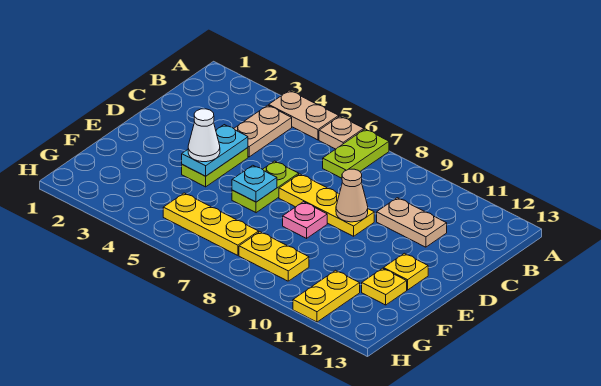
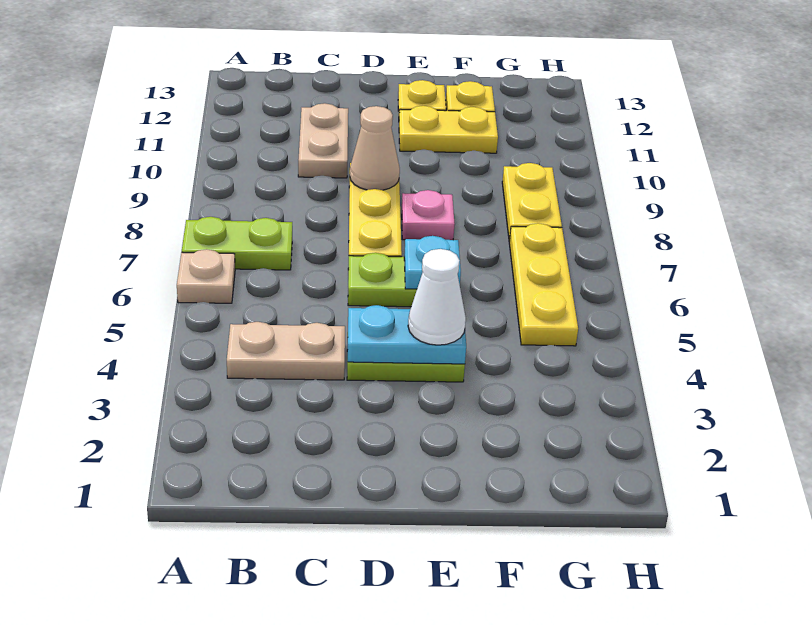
tan plate A4:A5 level 1 -> none
yellow plate G11:H11 level 1 -> yellow plate E11:F11 level 1

